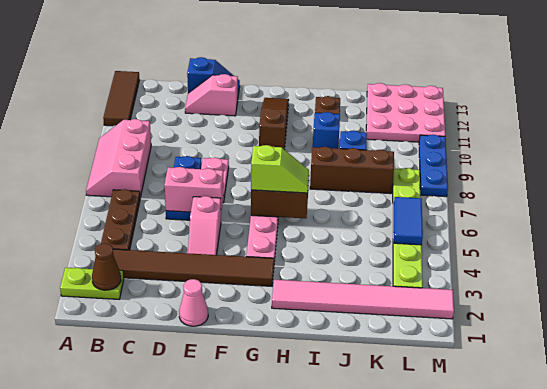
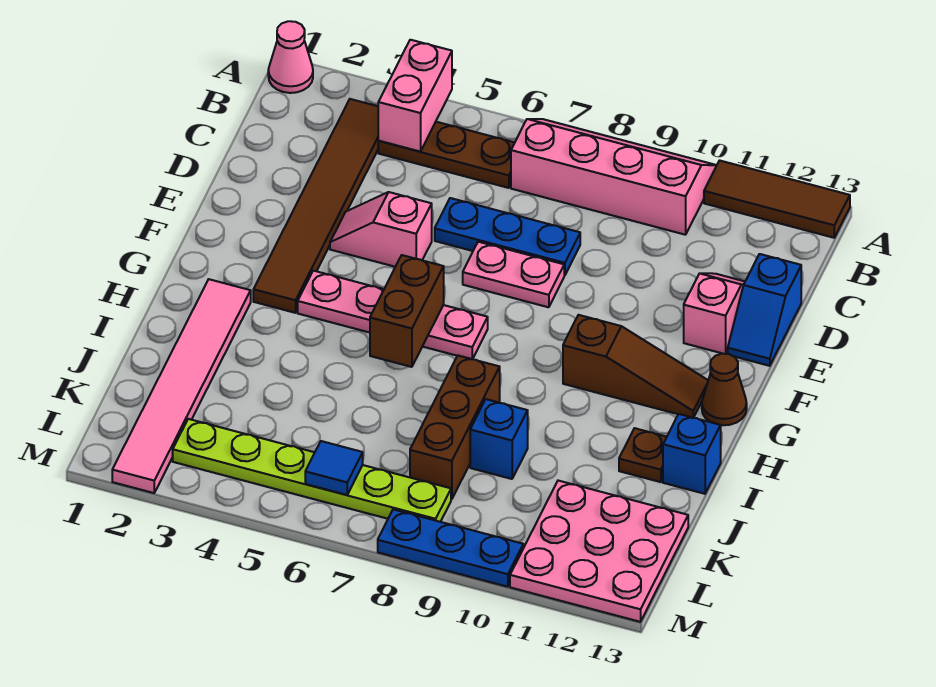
lime plate A2:B2 level 1 -> none
pink slope A7:B9 level 1 top B -> pink slope A7:B10 level 1 top B
brown cone B2 level 2 -> brown cone G13 level 1
pink brick D6:E6 level 2 -> pink brick A4:B4 level 2
pink cone E1 level 1 -> pink cone A1 level 1
lime slope G6:H6 level 3 top G -> none
blue brick I10 level 1 -> blue brick I13 level 1
blue tile L5:L6 level 2 -> blue tile L6 level 2

